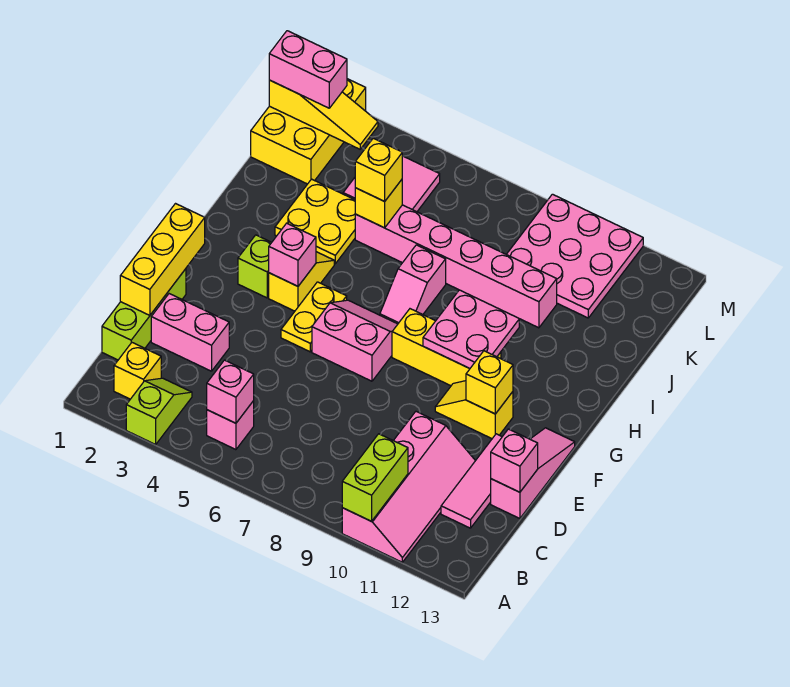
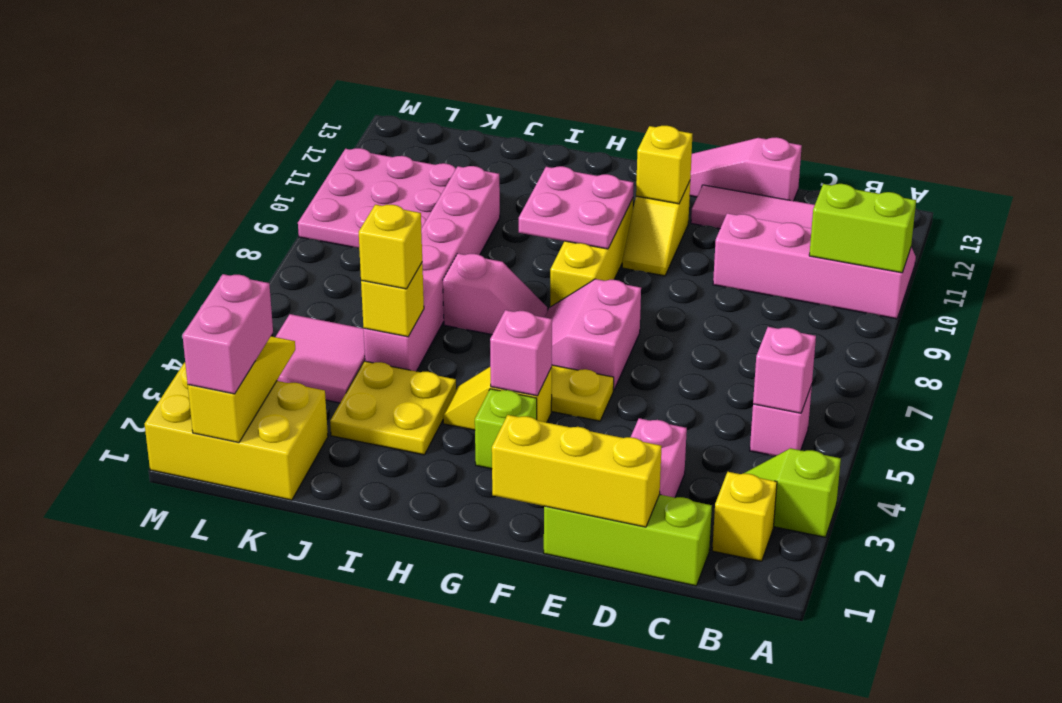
pink brick D13 level 2 -> none

